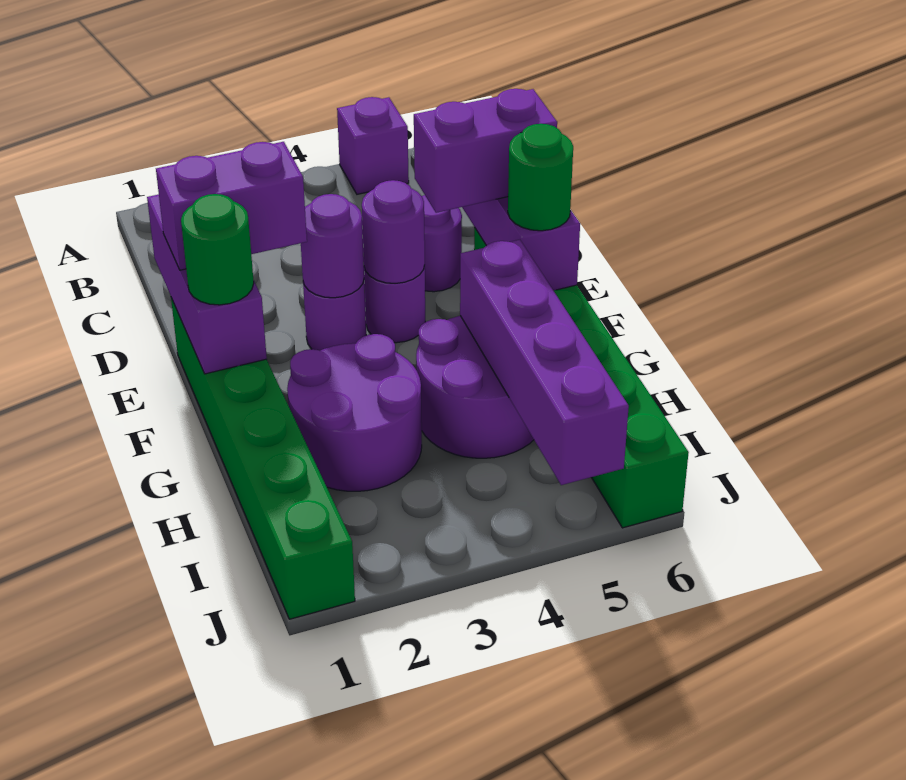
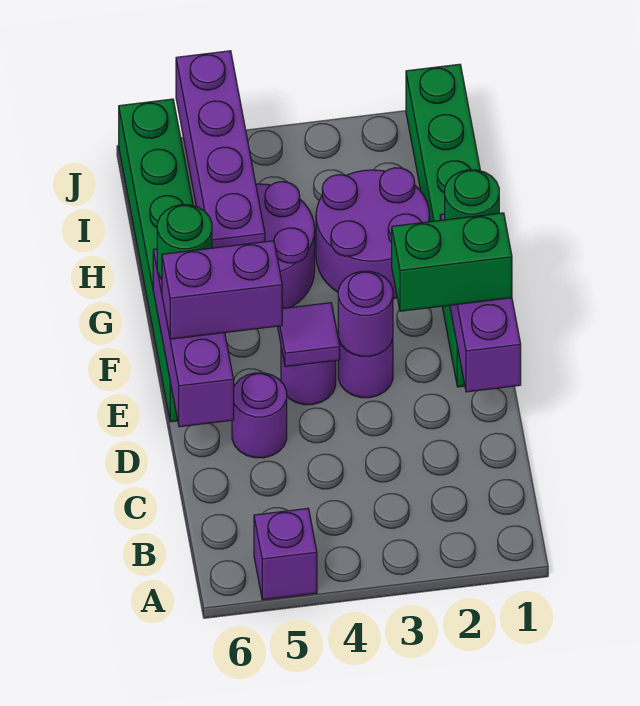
purple brick E1:E2 level 3 -> green brick E1:E2 level 3
purple round brick E4 level 2 -> purple tile E4 level 2

